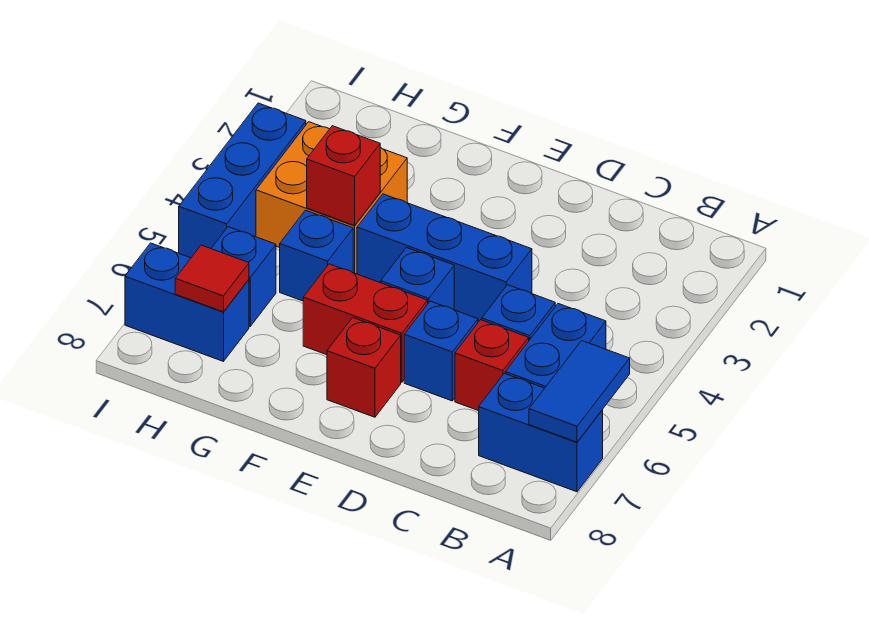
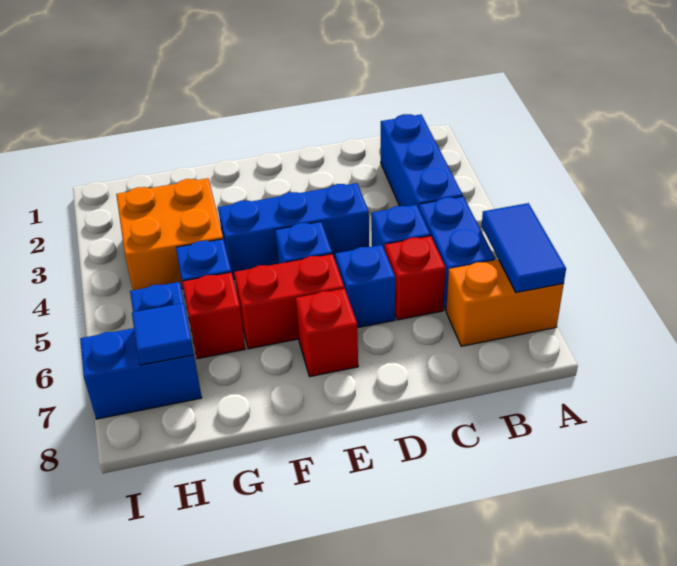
blue brick A7:B7 level 1 -> orange brick A7:B7 level 1
red brick G4 level 2 -> red brick G6 level 1
red tile H7 level 2 -> blue tile H7 level 2
blue brick I3:I5 level 1 -> blue brick B2:B4 level 1

